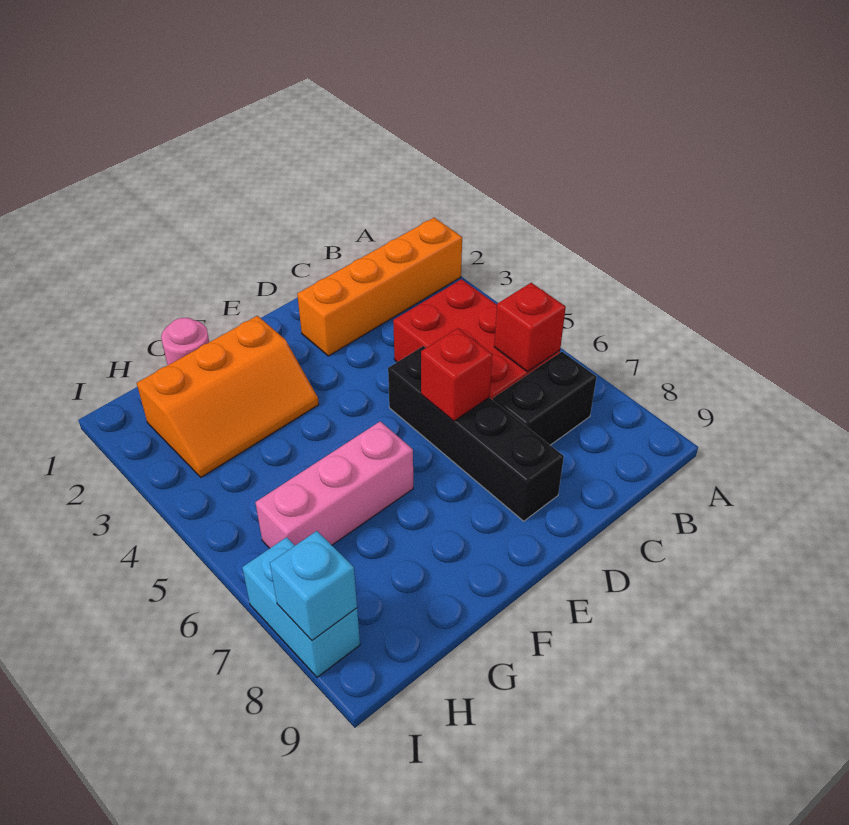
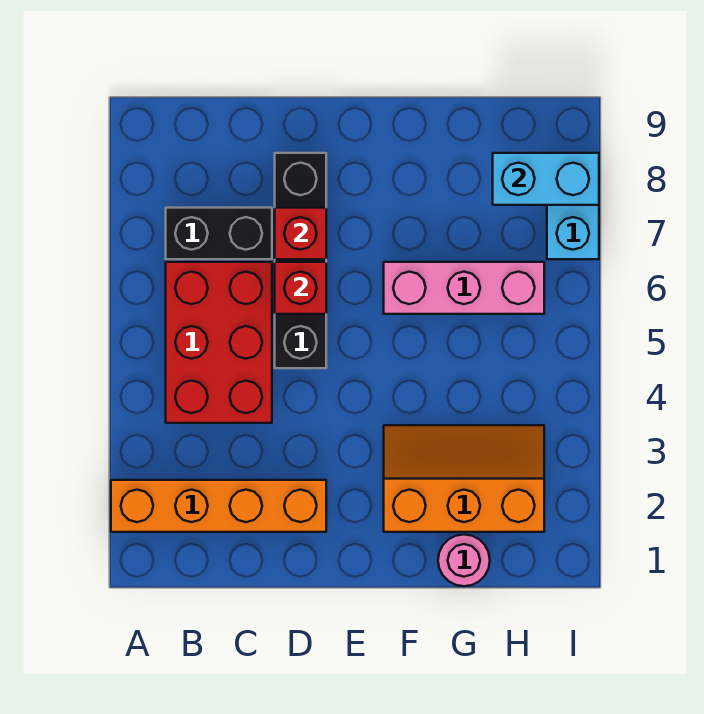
red brick B6 level 2 -> red brick D7 level 2
cyan brick I8 level 2 -> cyan brick H8:I8 level 2

